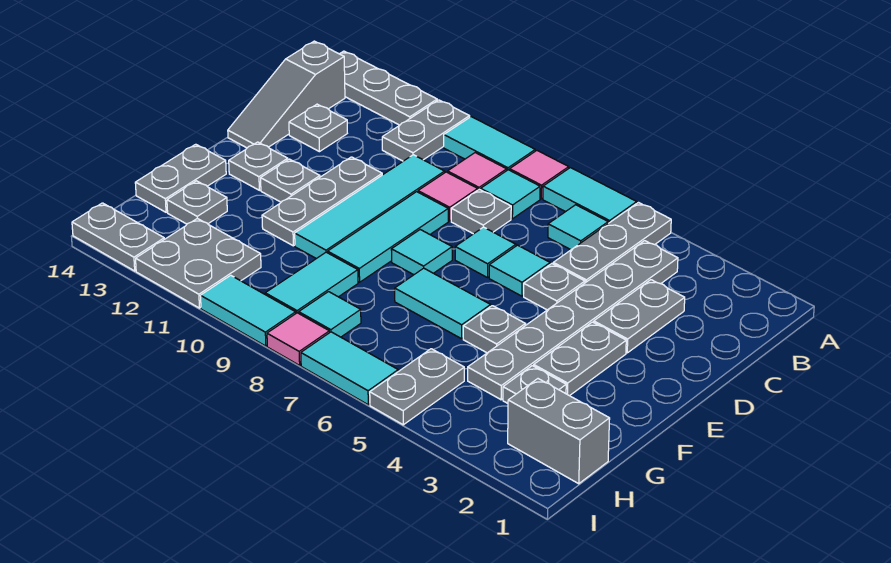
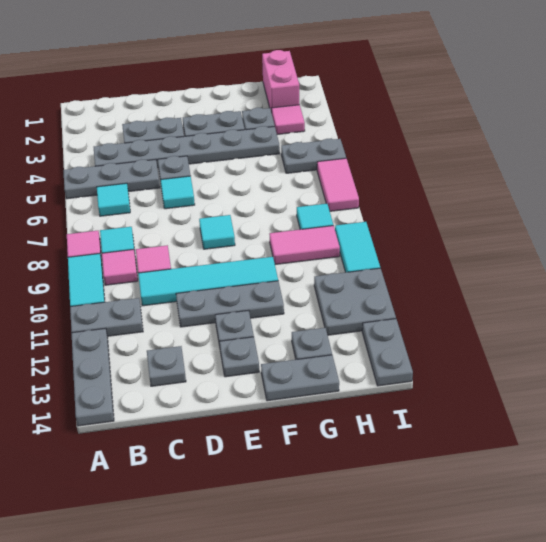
cyan tile A6:A7 level 1 -> none
grey slope B14:D14 level 1 top B -> none
grey plate C8 level 1 -> none
cyan tile D7 level 1 -> none
cyan tile D9:F9 level 1 -> none
grey plate F5 level 1 -> none
cyan tile F6:F7 level 1 -> none
cyan tile G9:H9 level 1 -> pink tile G9:H9 level 1
grey brick H1:H2 level 1 -> pink brick H1:H2 level 1
cyan tile I6:I7 level 1 -> pink tile I6:I7 level 1
pink tile I8 level 1 -> pink tile H3 level 1

